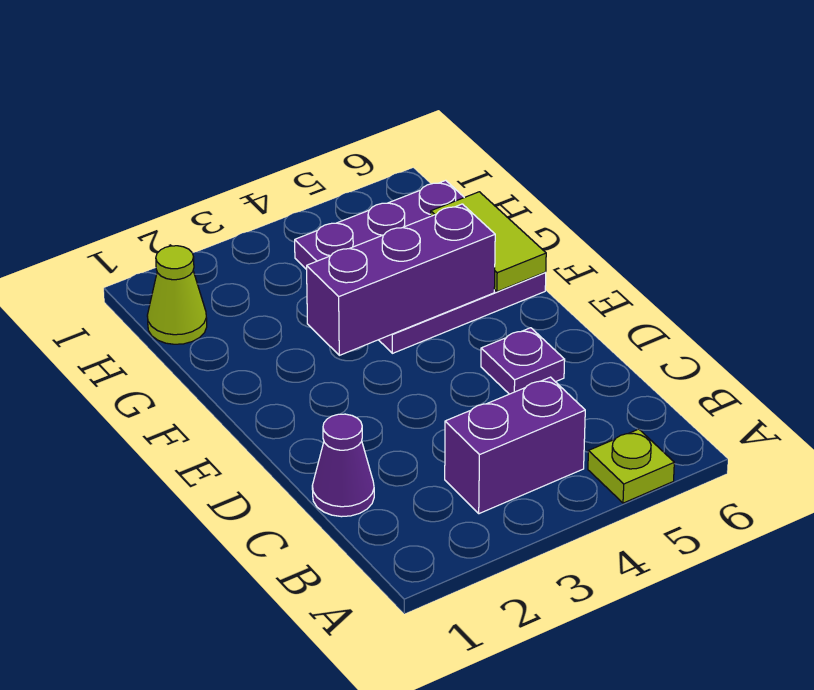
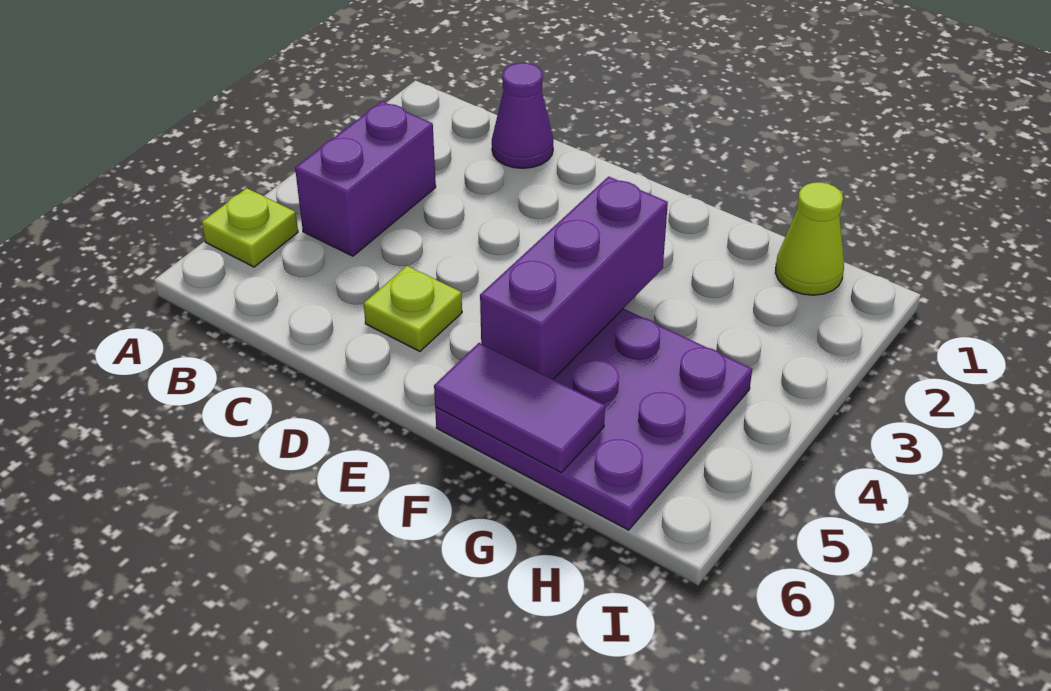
purple plate D5 level 1 -> lime plate D5 level 1
lime tile F6:G6 level 2 -> purple tile F6:G6 level 2

